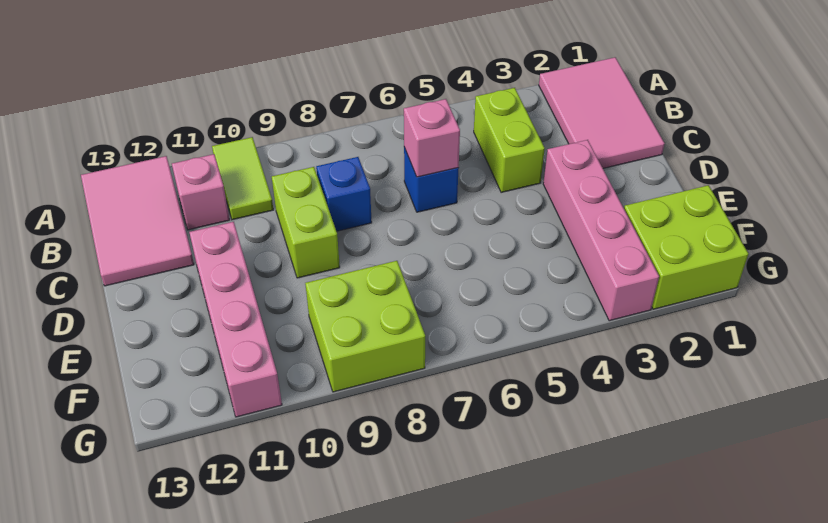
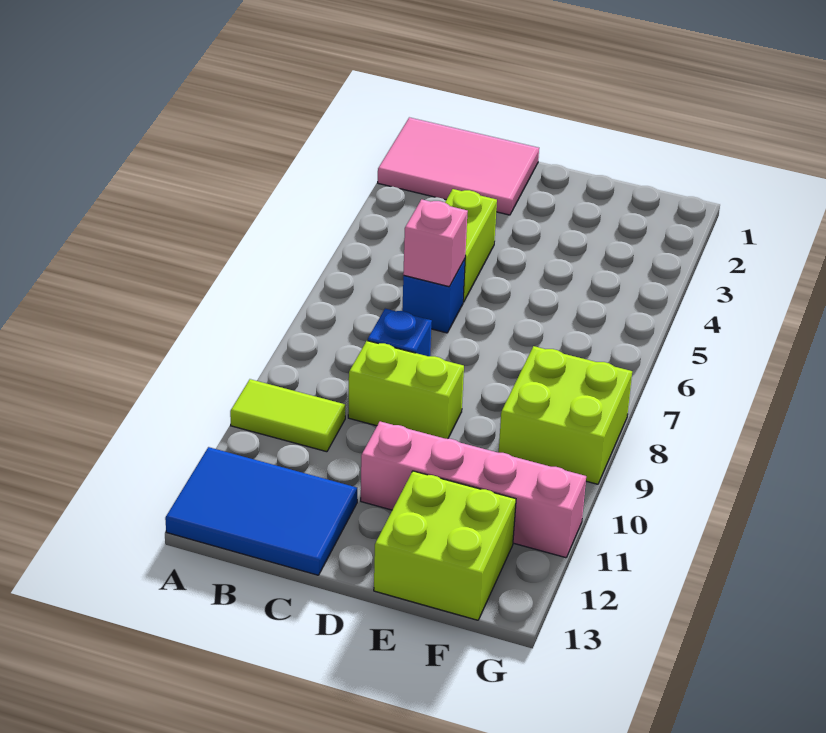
pink tile A12:C13 level 1 -> blue tile A12:C13 level 1
lime brick B4:C4 level 1 -> lime brick C4:C5 level 1
pink brick B11 level 1 -> none
pink brick D3:G3 level 1 -> none
lime brick F1:G2 level 1 -> lime brick E12:F13 level 1

